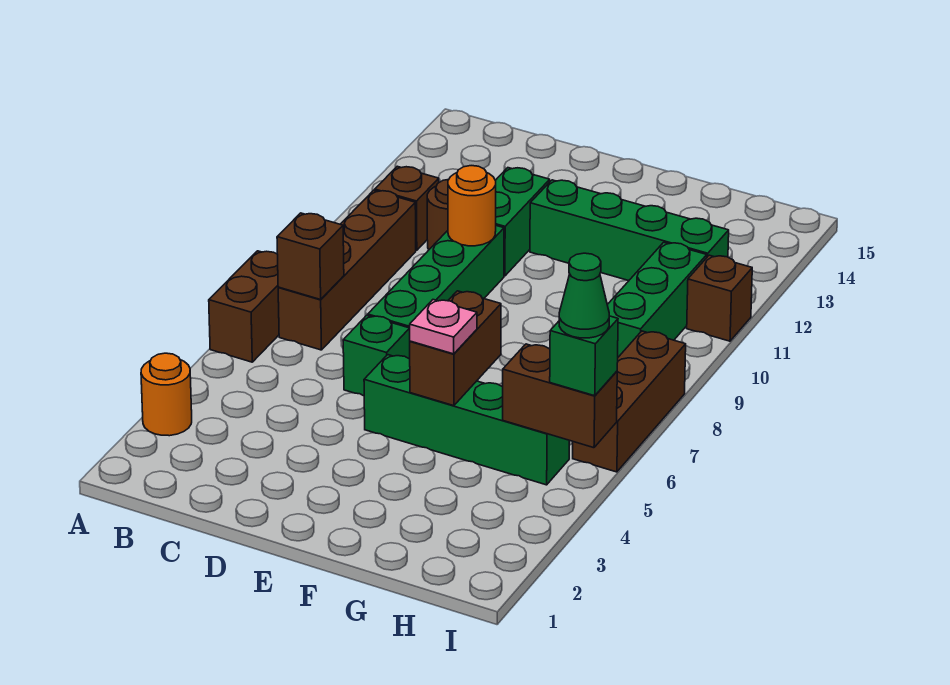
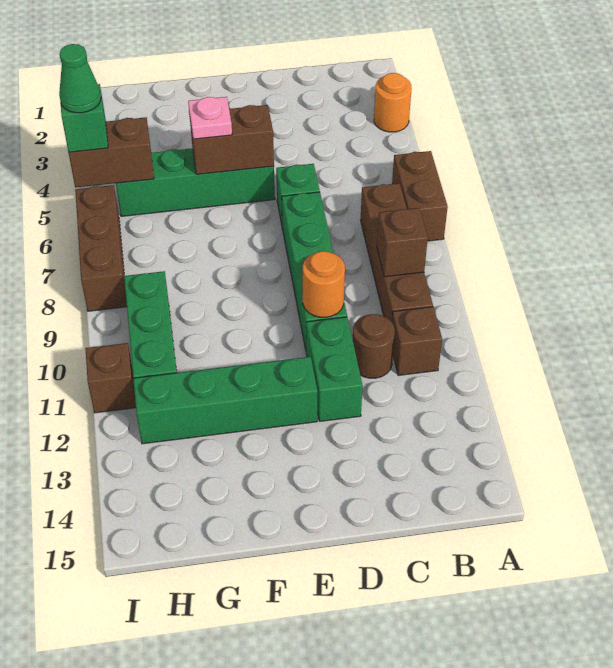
brown brick B7 level 2 -> brown brick B9 level 2
brown brick F5:F6 level 2 -> brown brick E5:F5 level 2

